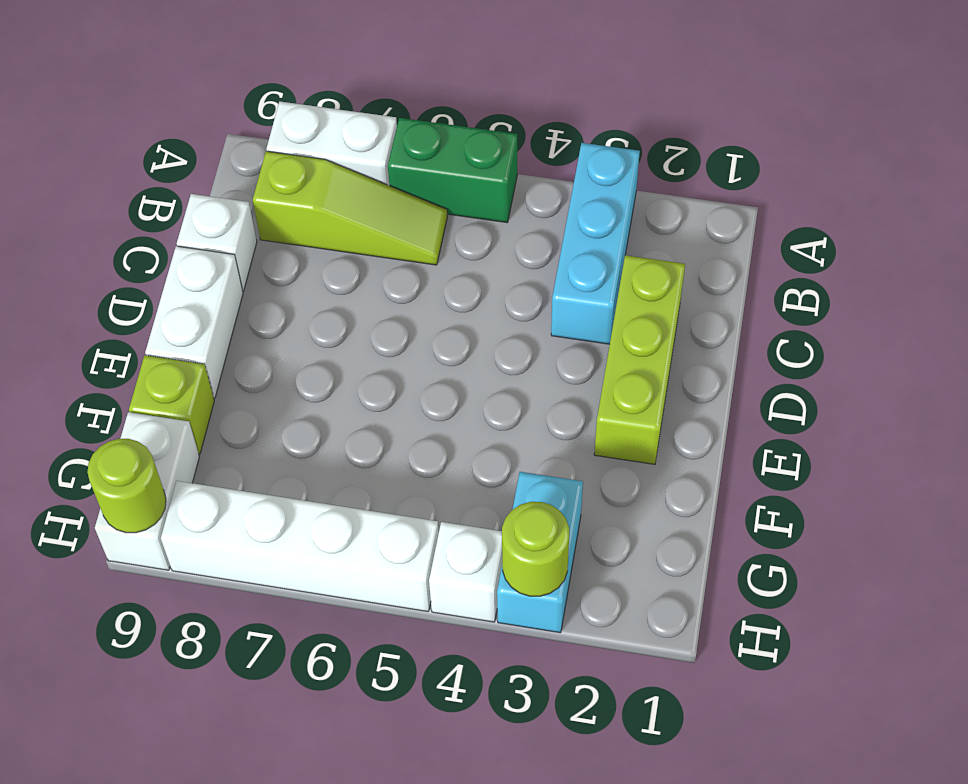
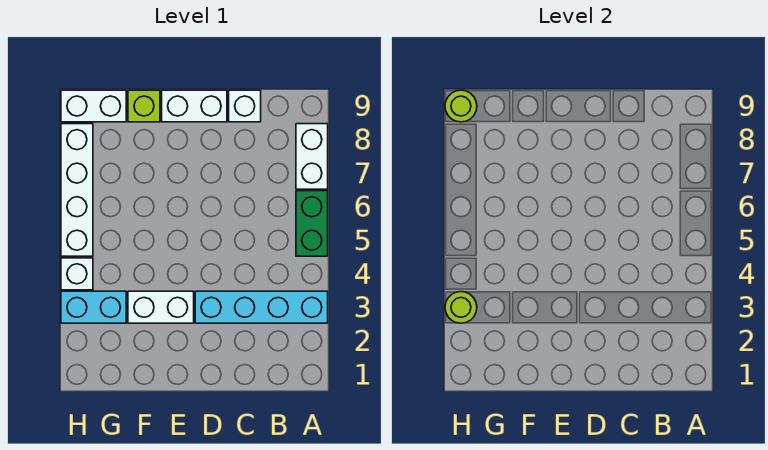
cyan brick A3:C3 level 1 -> cyan brick A3:D3 level 1
lime slope B6:B8 level 1 top 8 -> none
lime brick C2:E2 level 1 -> none
none -> white brick E3:F3 level 1

